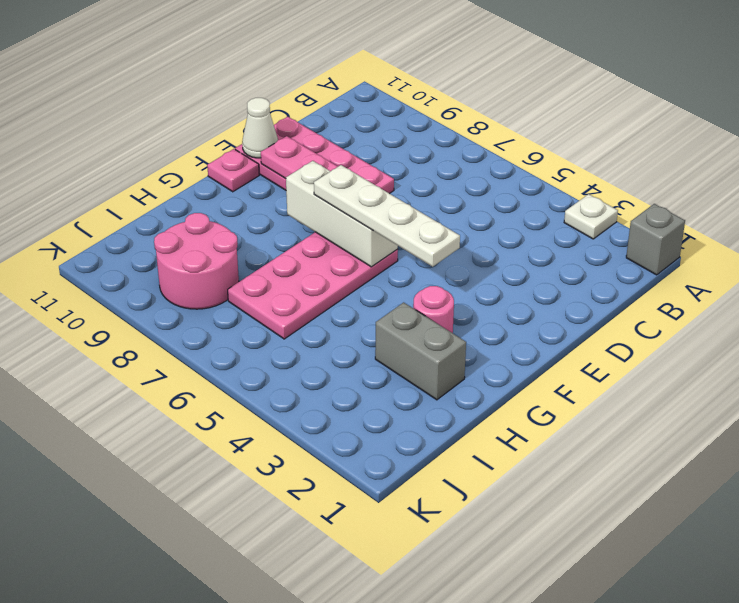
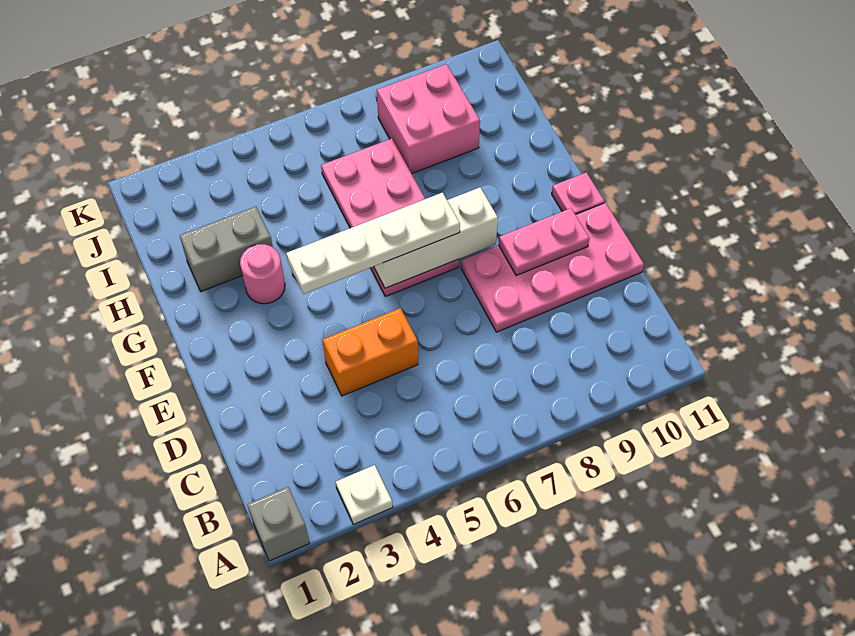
none -> orange brick D4:D5 level 1
white cone E11 level 2 -> none
pink round brick I8:J9 level 1 -> pink brick I8:J9 level 1

